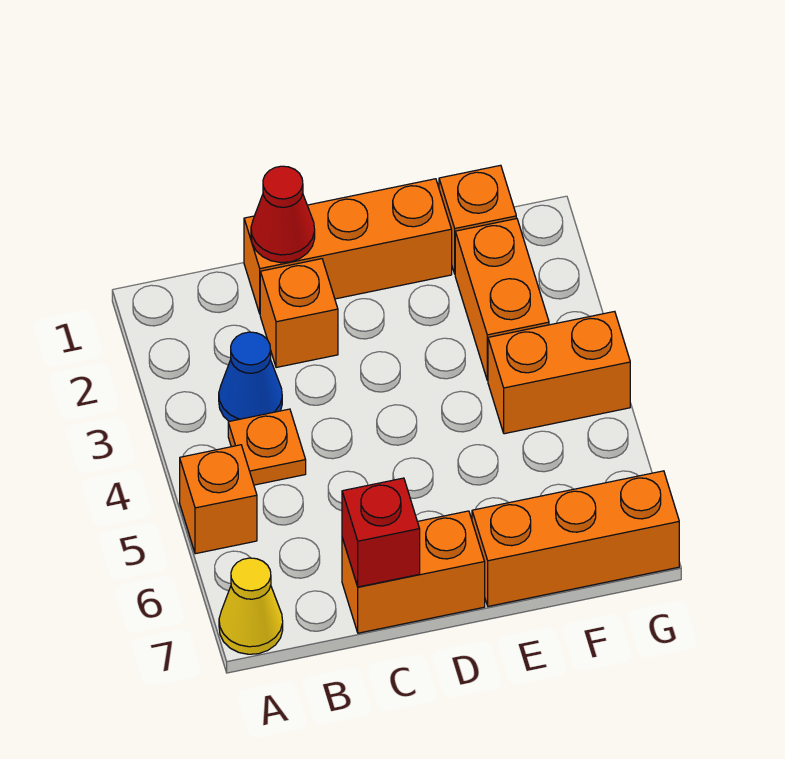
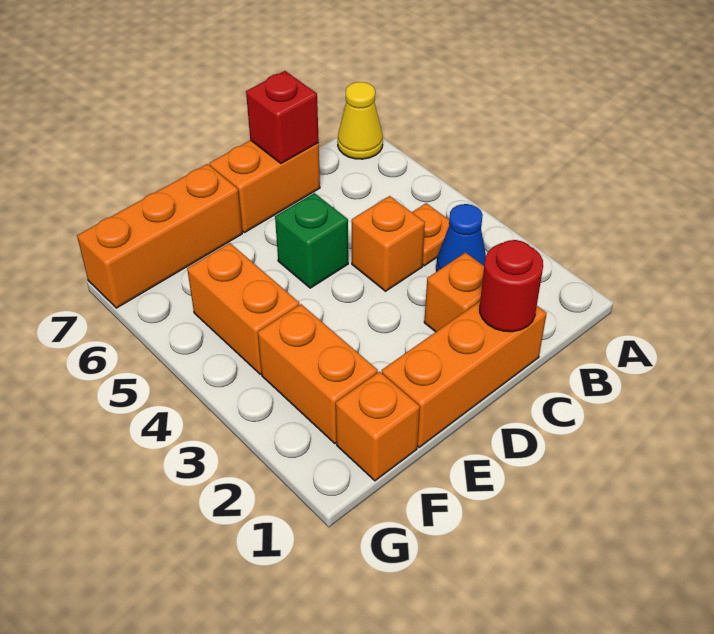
orange brick A5 level 1 -> orange brick C4 level 1
red cone C1 level 2 -> red round brick C1 level 2
none -> green brick D5 level 1
orange brick F4:G4 level 1 -> orange brick F4:F5 level 1

